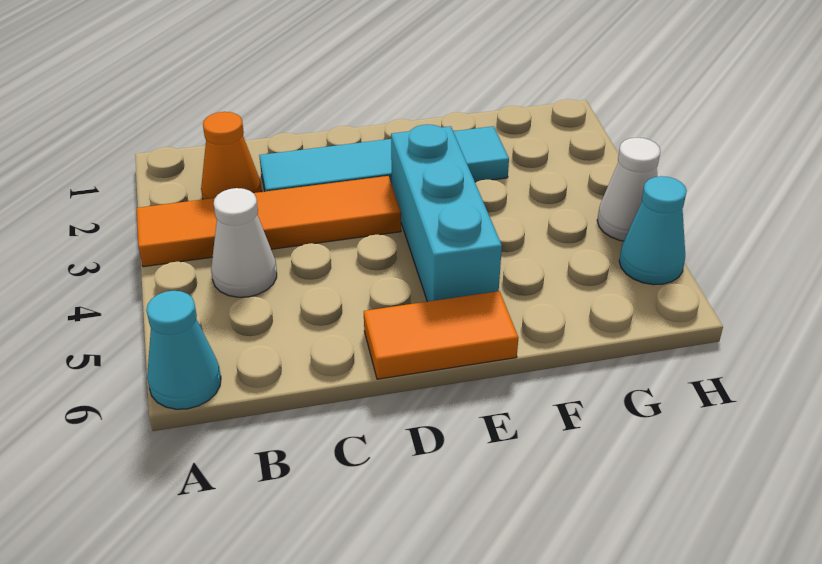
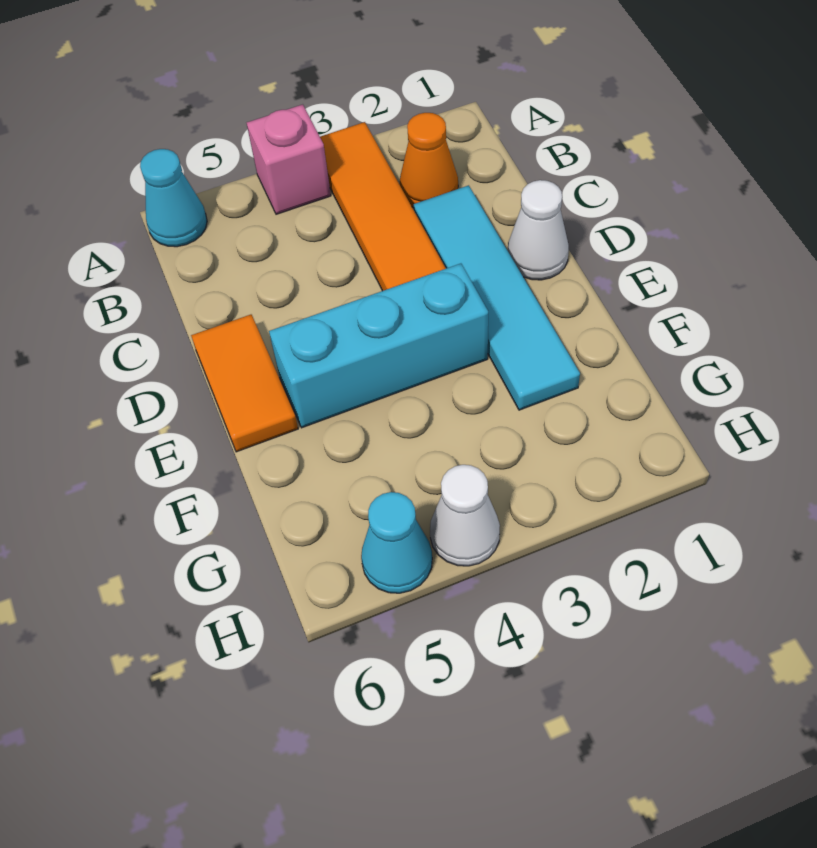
none -> pink brick A4 level 1
white cone B4 level 1 -> white cone D1 level 1

